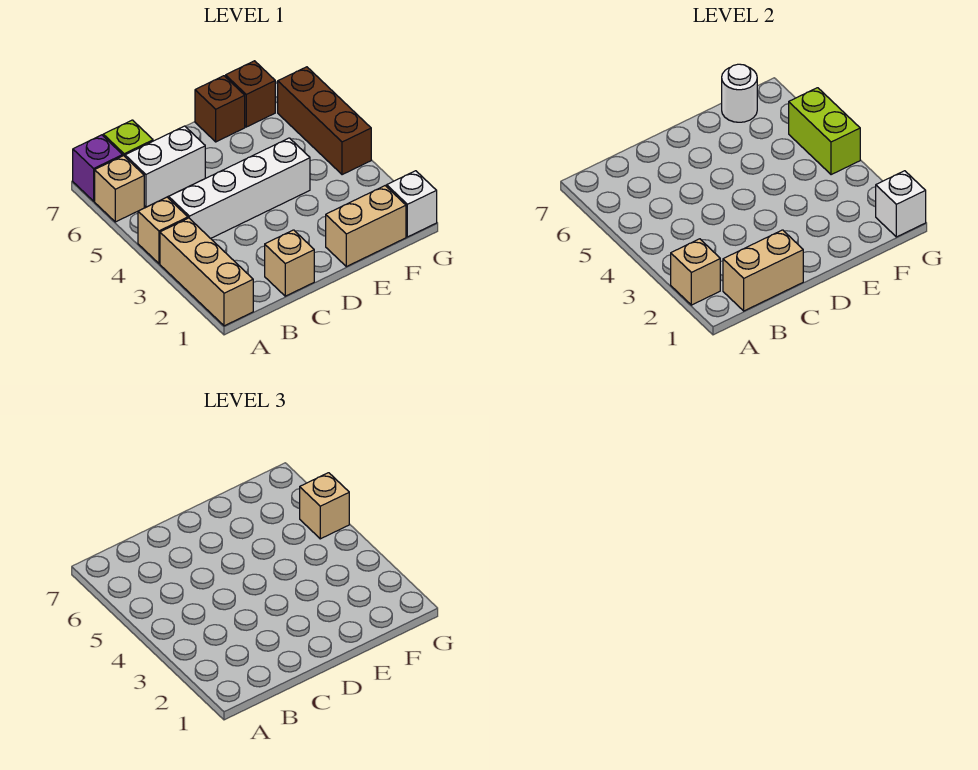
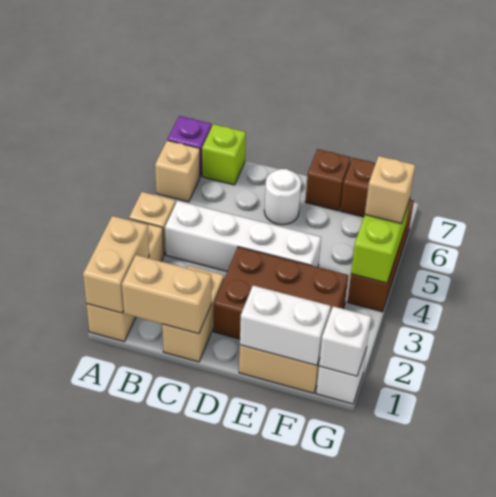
tan brick A2 level 2 -> tan brick A1:A2 level 2
white brick B6:C6 level 1 -> white brick E1:F1 level 2
tan brick C1 level 1 -> tan brick C1:C2 level 1
none -> brown brick D2:F3 level 1
white round brick F7 level 2 -> white round brick D6 level 1

